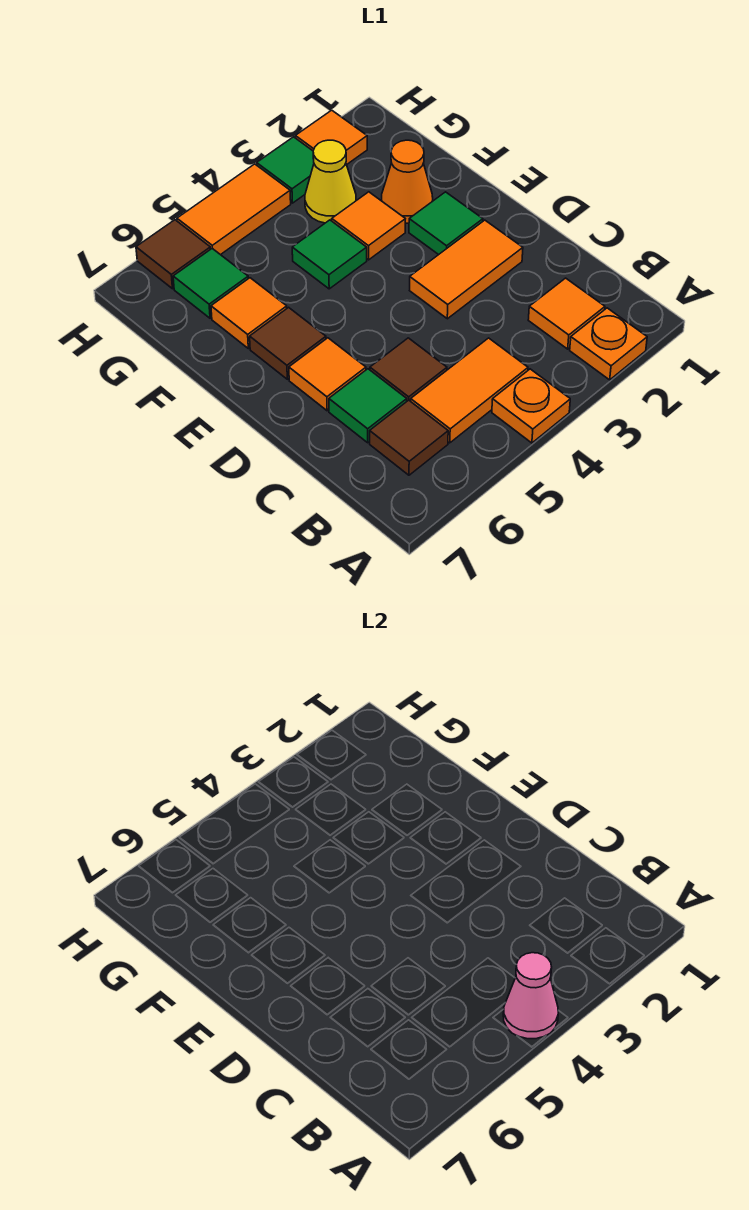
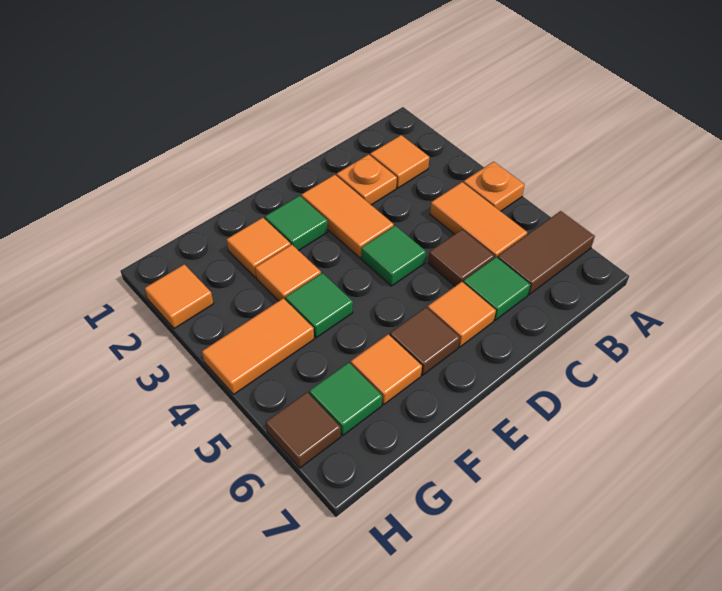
orange plate A2 level 1 -> orange plate C2 level 1
pink cone A4 level 2 -> none
brown tile B6 level 1 -> brown tile A6:B6 level 1
orange cone F2 level 1 -> orange tile F2 level 1
yellow cone G3 level 1 -> none
green tile H3 level 1 -> green tile D4 level 1
orange tile H4:H5 level 1 -> orange tile G4:H4 level 1

